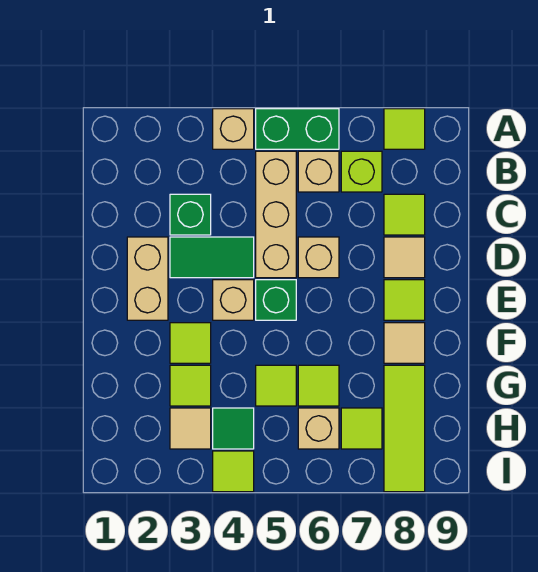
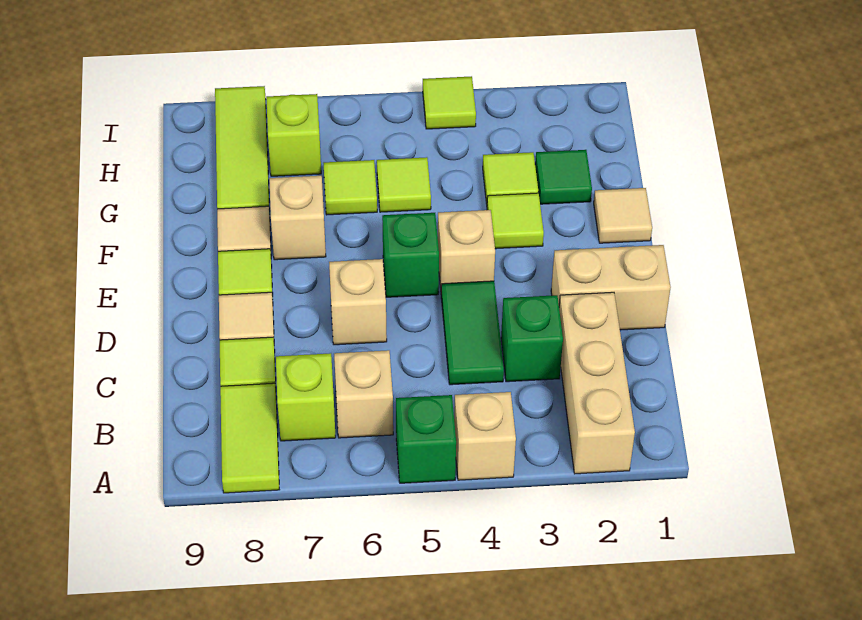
green brick A5:A6 level 1 -> green brick A5 level 1
lime tile A8 level 1 -> lime tile A8:B8 level 1
tan brick B5:D5 level 1 -> tan brick A2:C2 level 1
tan brick D2:E2 level 1 -> tan brick D1:D2 level 1
green tile D3:D4 level 1 -> green tile C4:D4 level 1
tan tile H3 level 1 -> tan tile F1 level 1
green tile H4 level 1 -> green tile G2 level 1
tan brick H6 level 1 -> tan brick F7 level 1
lime tile H7 level 1 -> lime brick H7 level 1

